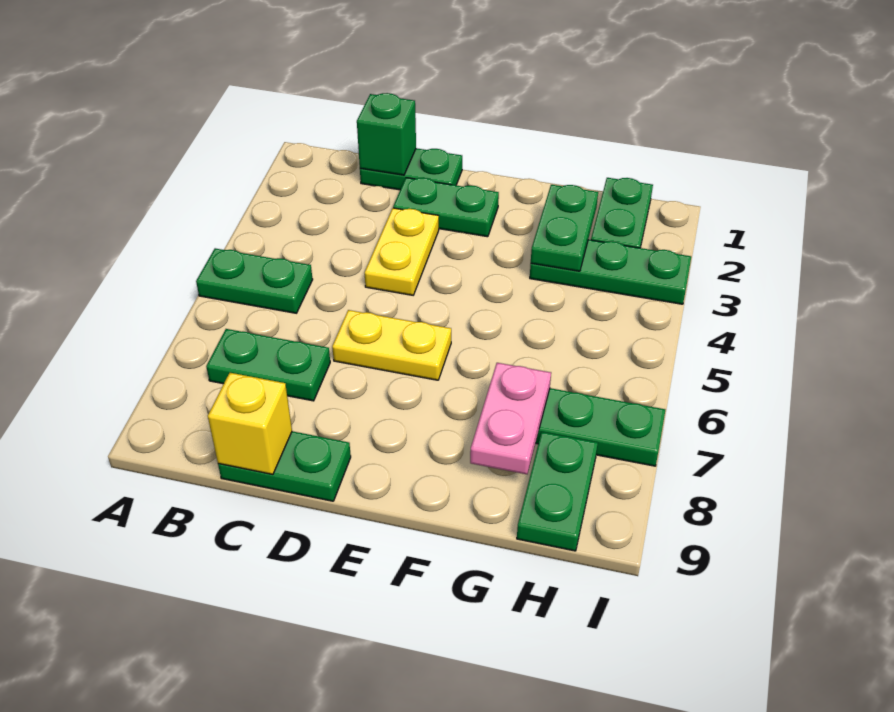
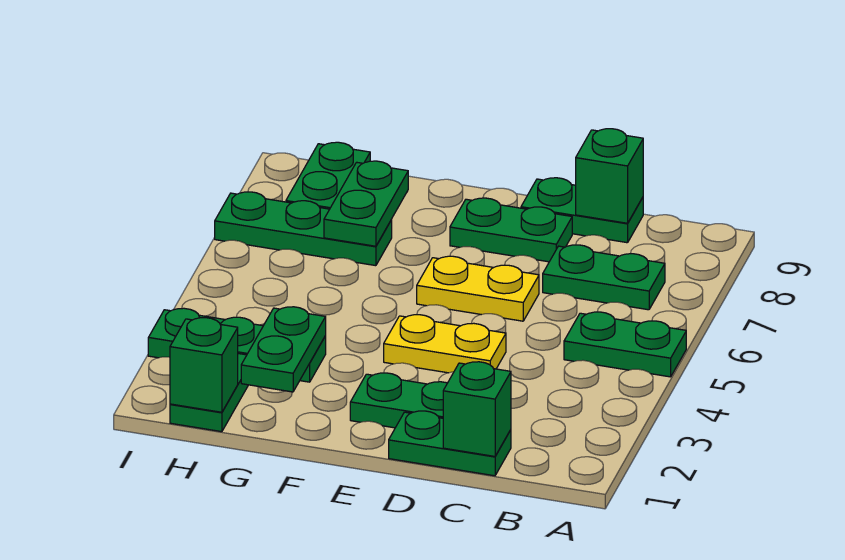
yellow brick C9 level 2 -> green brick C9 level 2
yellow plate D3:D4 level 1 -> yellow plate D4:E4 level 1
none -> green plate D8:E8 level 1
pink plate G7:G8 level 2 -> green plate G7:G8 level 2
none -> green brick H1 level 2

